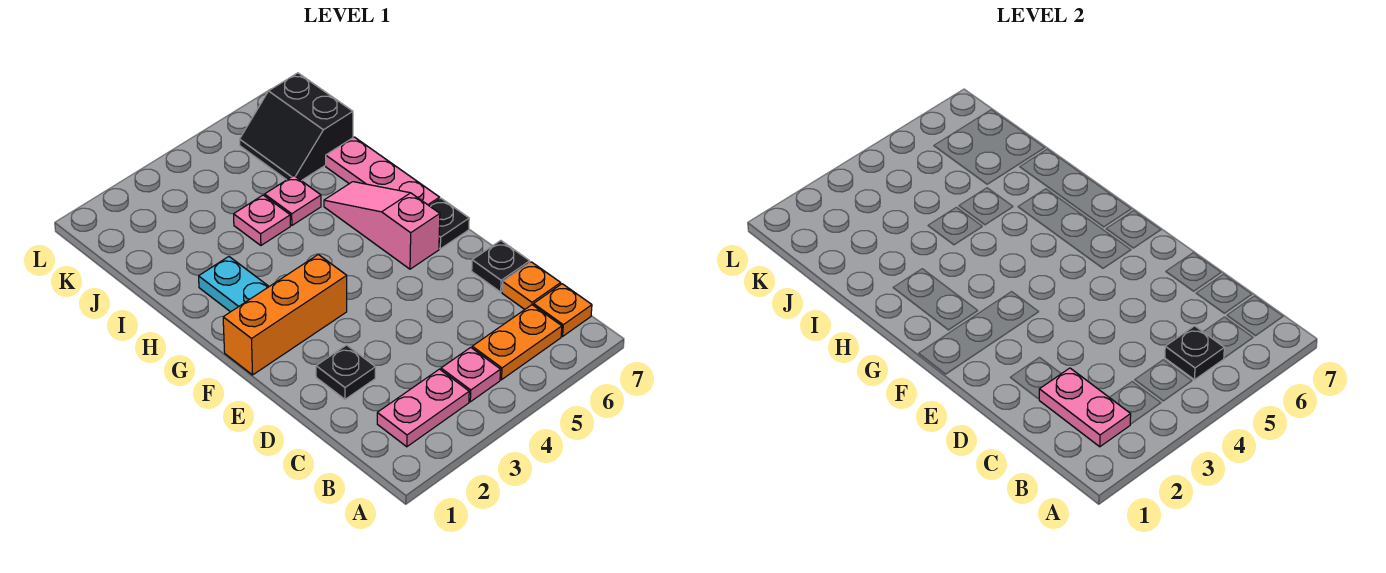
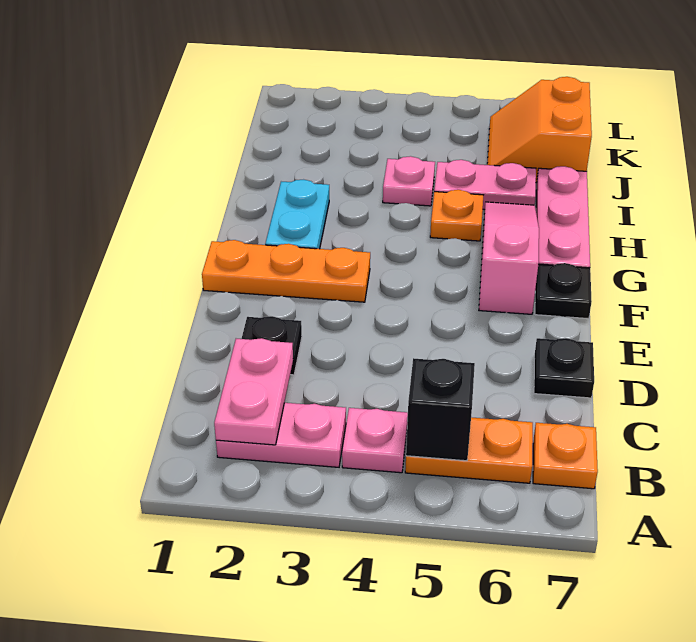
black plate B5 level 2 -> black brick B5 level 2
orange plate C7 level 1 -> orange plate H5 level 1
orange brick F1:F3 level 1 -> orange plate F1:F3 level 1
pink plate I5 level 1 -> pink plate I5:I6 level 1
black slope J6:K7 level 1 top 7 -> orange slope J6:K7 level 1 top 7

